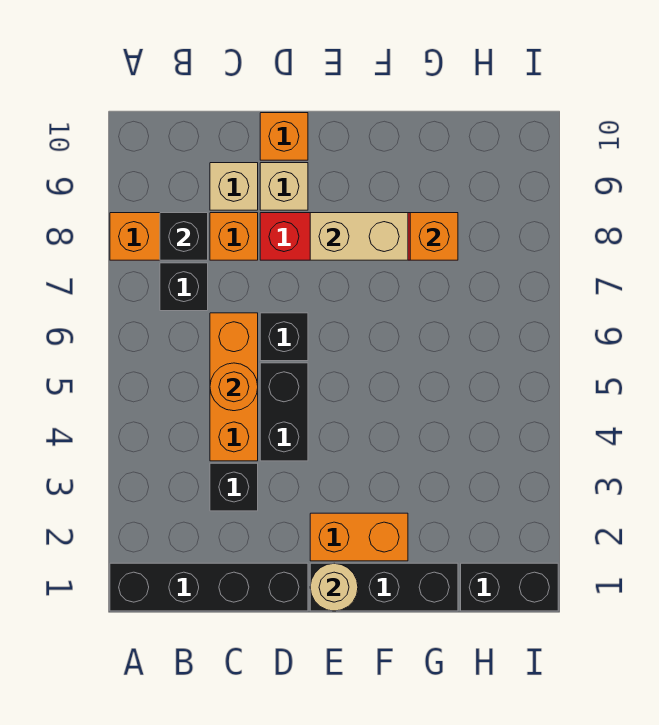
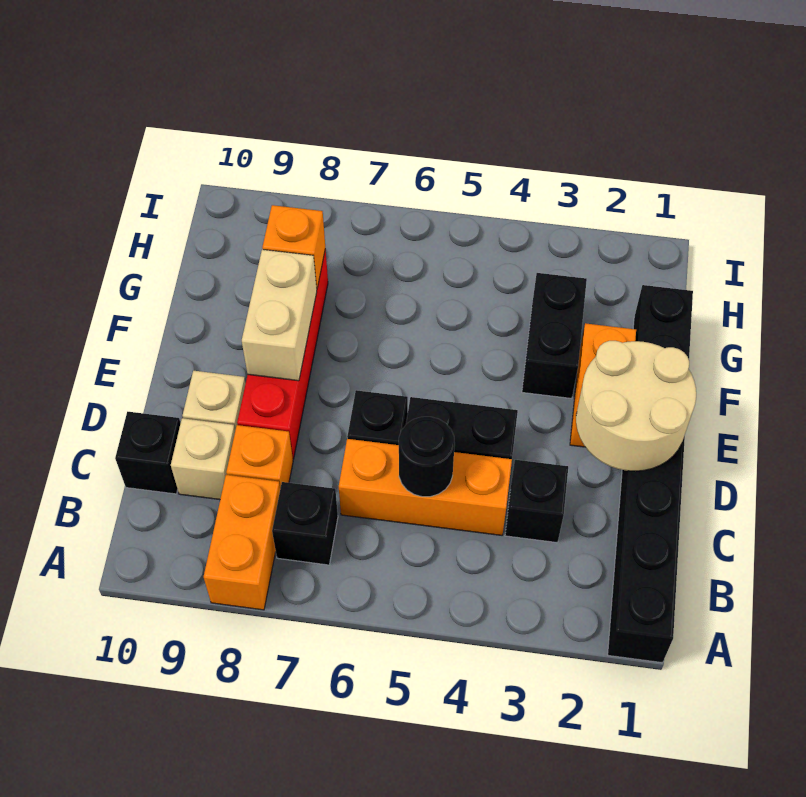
black brick B8 level 2 -> black brick C10 level 1
orange round brick C5 level 2 -> black round brick C5 level 2
orange brick D10 level 1 -> none
tan round brick E1 level 2 -> tan round brick D1:E2 level 2
black brick H1:I1 level 1 -> black brick F3:G3 level 1

